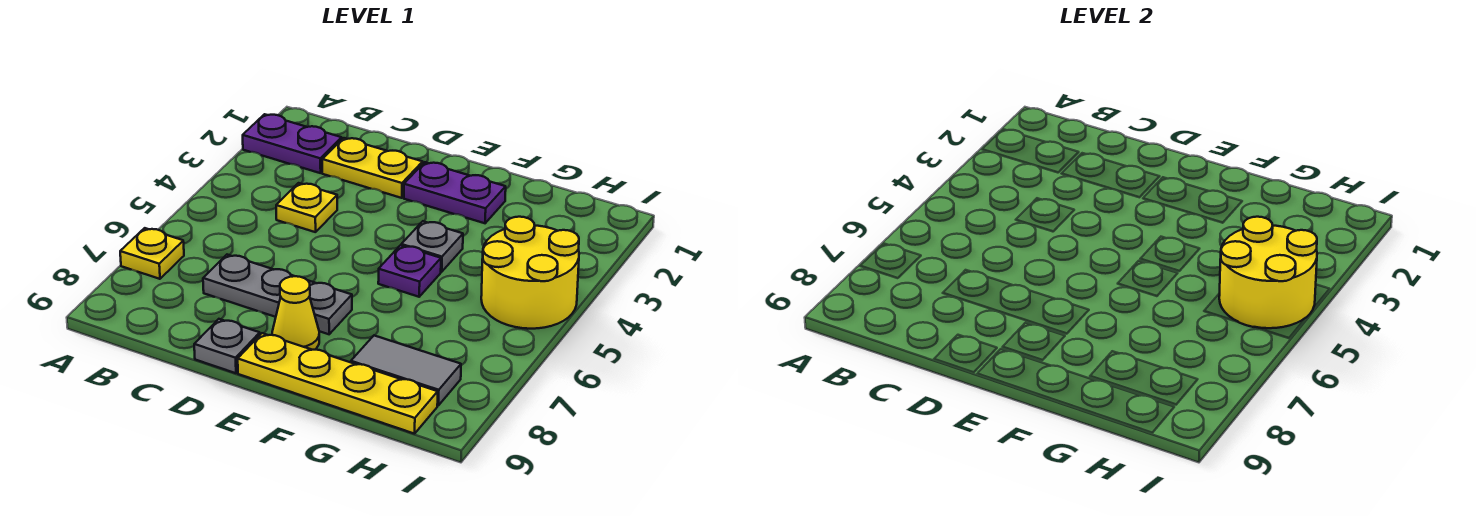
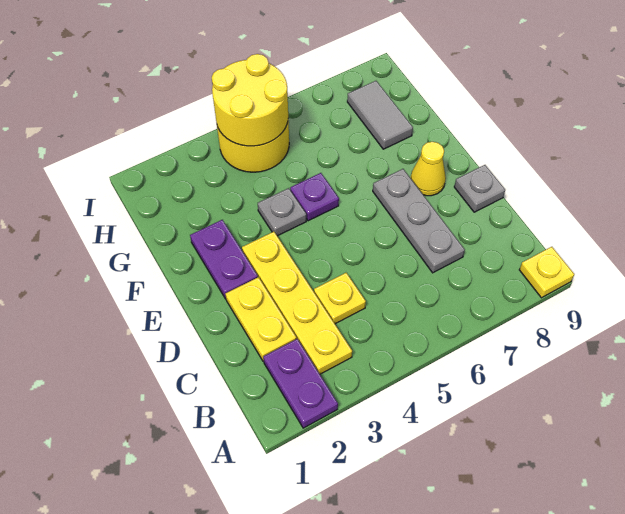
yellow plate A7 level 1 -> yellow plate A9 level 1
yellow plate E9:H9 level 1 -> yellow plate B3:E3 level 1

